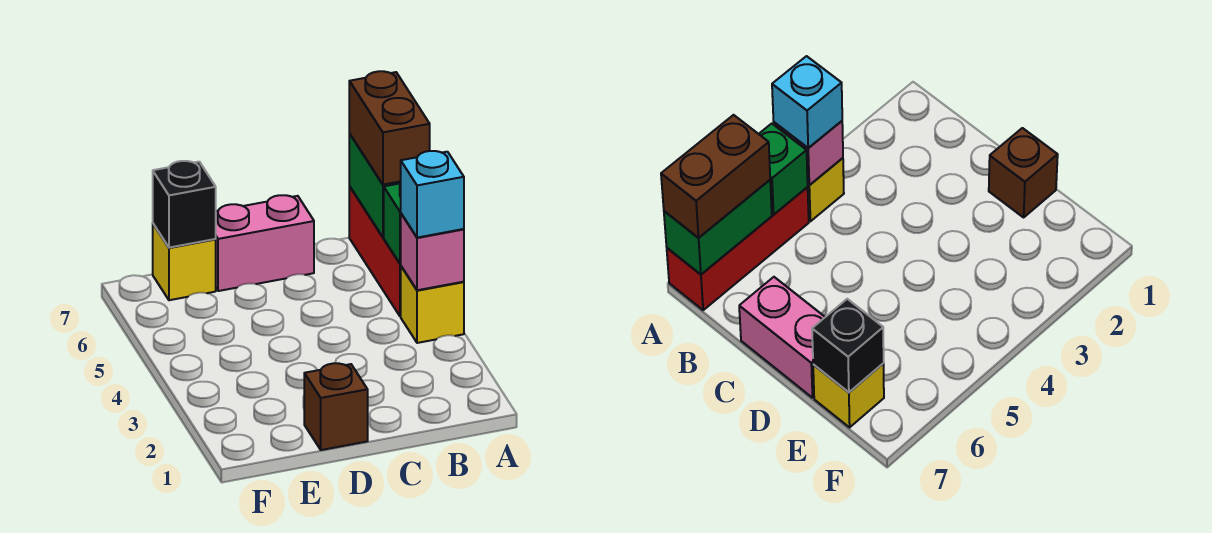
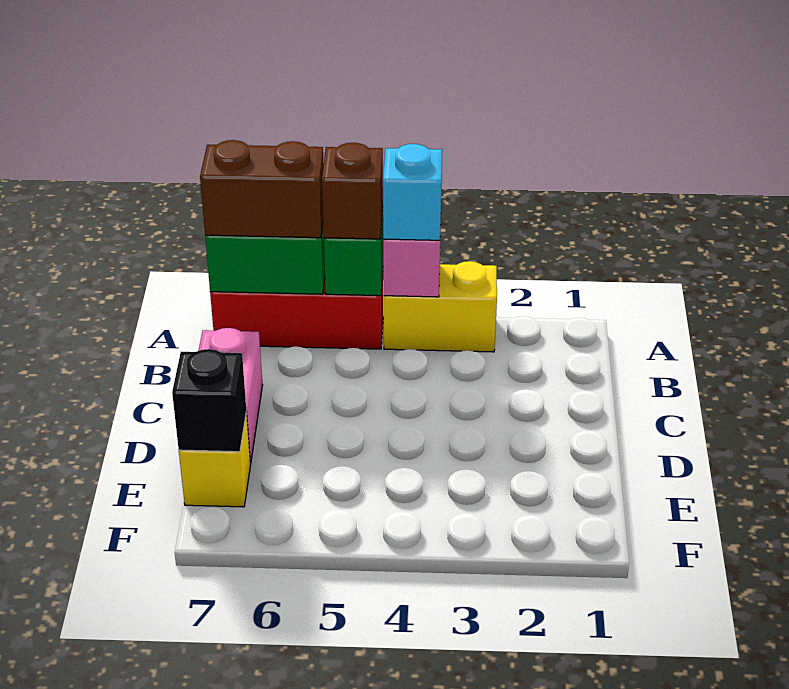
yellow brick A4 level 1 -> yellow brick A3:A4 level 1
brown brick D1 level 1 -> brown brick A5 level 3

